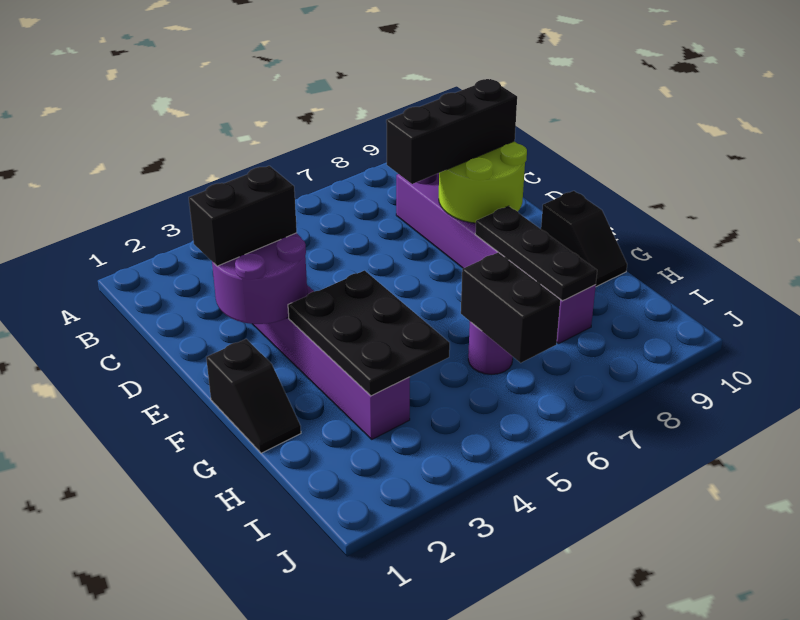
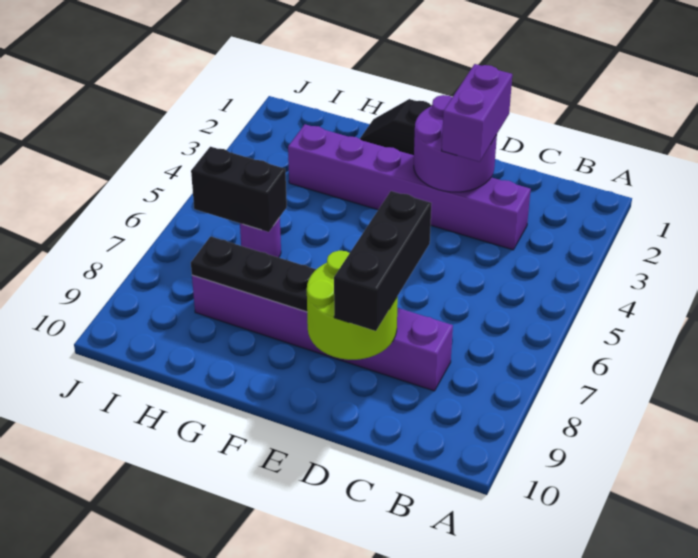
black brick D2:D3 level 3 -> purple brick D2:D3 level 3
black plate F3:H4 level 2 -> none
black slope F10:G10 level 1 top F -> none

